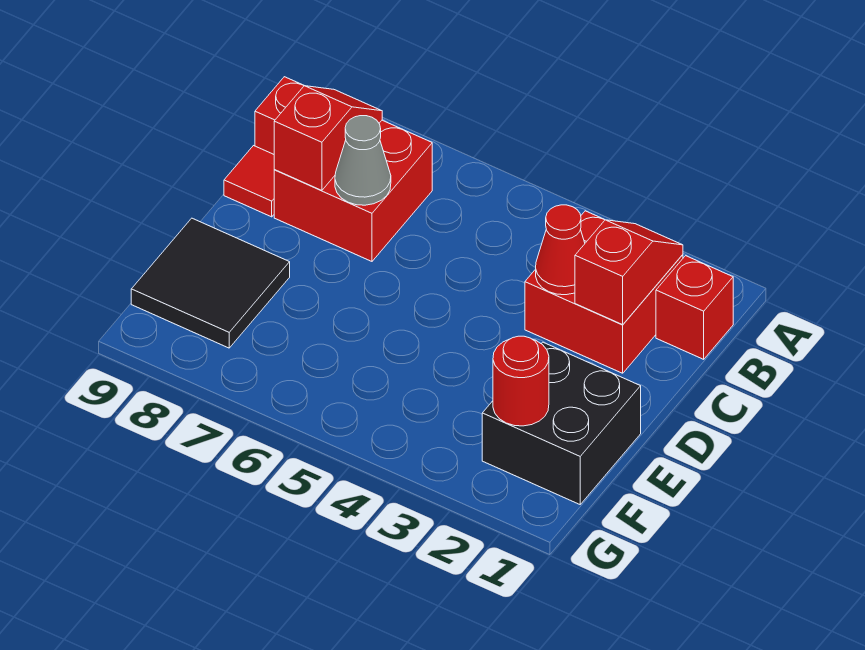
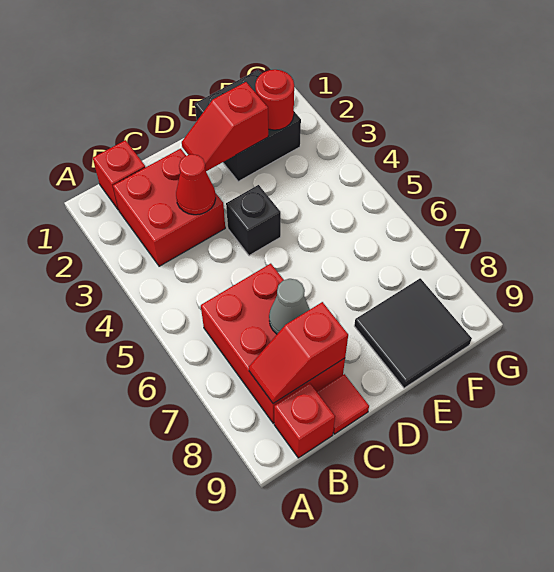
red slope B2:C2 level 2 top C -> red slope D2:E2 level 2 top E
red brick B7:C8 level 1 -> red brick B6:C8 level 1
none -> black brick D4 level 1

